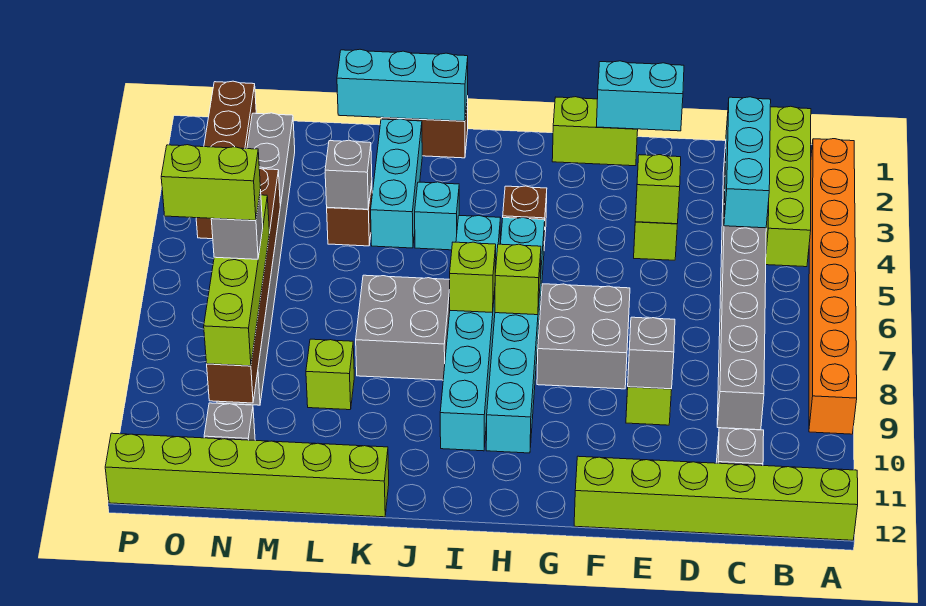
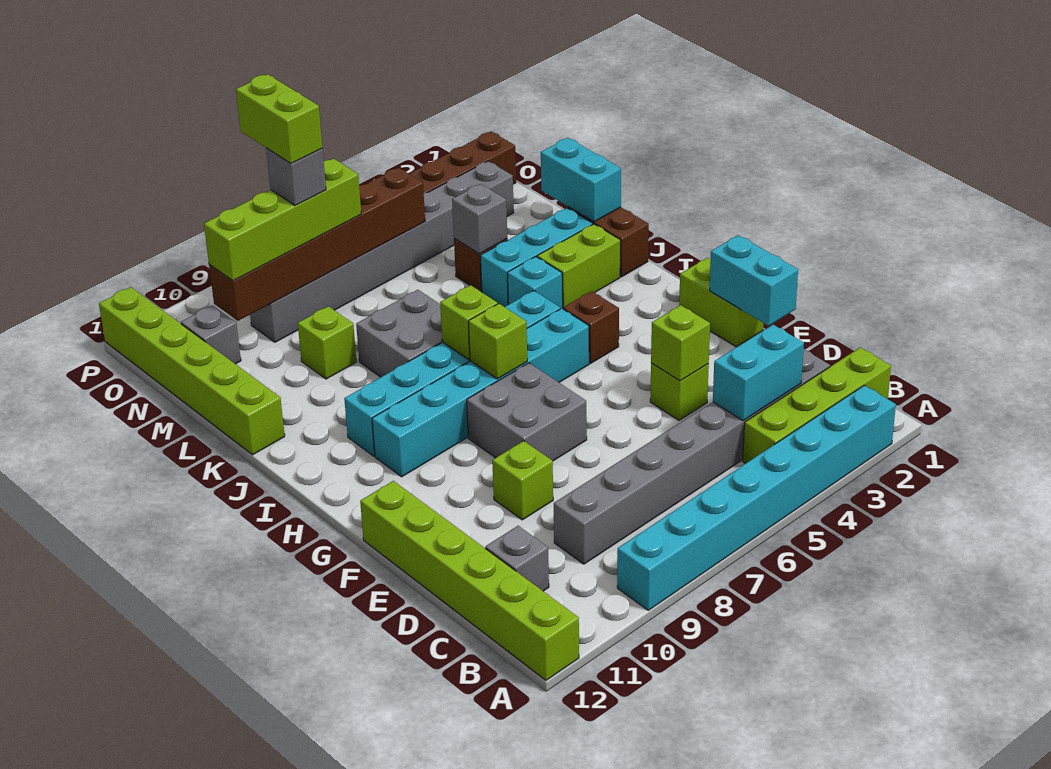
orange brick A2:A9 level 1 -> cyan brick A2:A9 level 1
cyan brick C2:C4 level 2 -> cyan brick C3:C4 level 2
grey brick E9 level 2 -> none
cyan brick J1:L1 level 2 -> cyan brick K1:L1 level 2
none -> lime brick J2:J3 level 1

